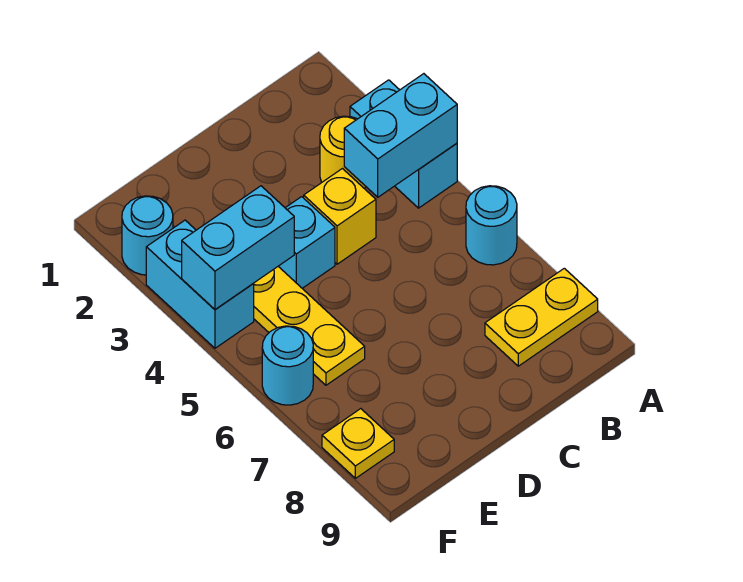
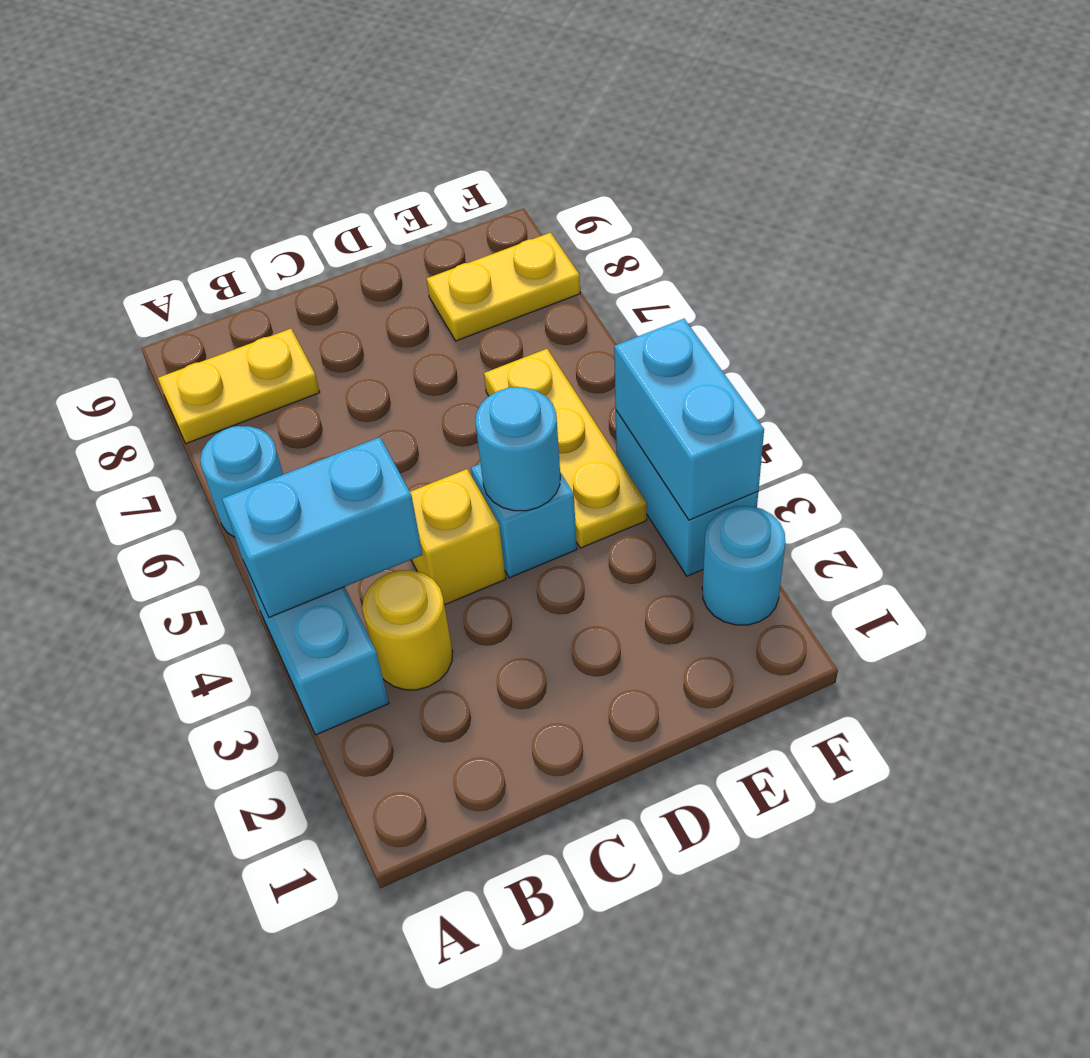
cyan brick E4:F4 level 2 -> cyan brick F3:F4 level 2
cyan round brick F6 level 1 -> cyan round brick D4 level 2
yellow plate F8 level 1 -> yellow plate E8:F8 level 1

